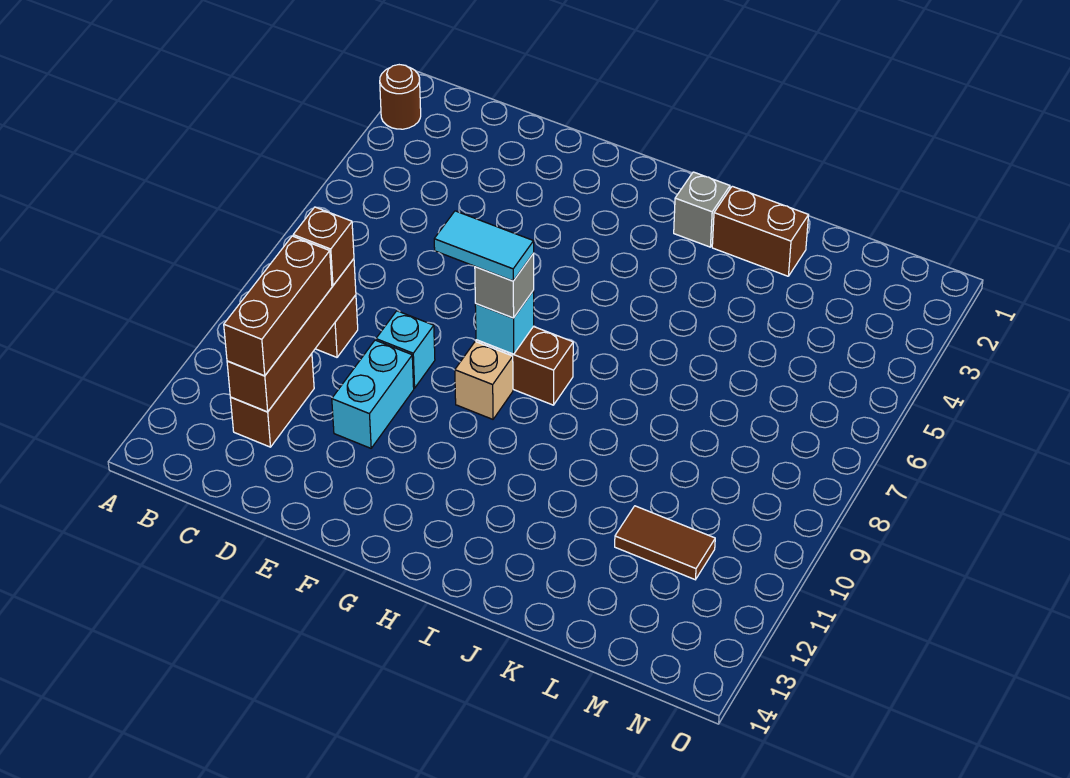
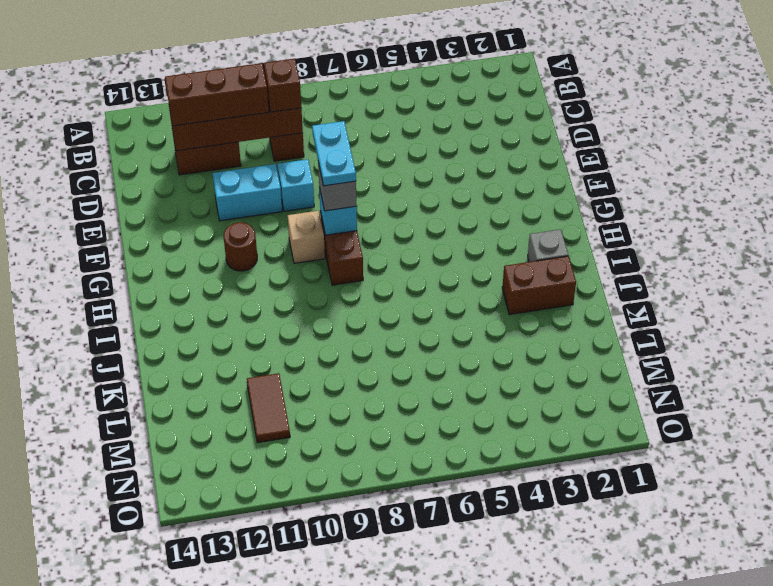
brown round brick A2 level 1 -> brown round brick G11 level 1
cyan tile F8:G8 level 4 -> cyan plate F8:G8 level 4
brown brick J2:K2 level 1 -> brown brick J2:J3 level 1

